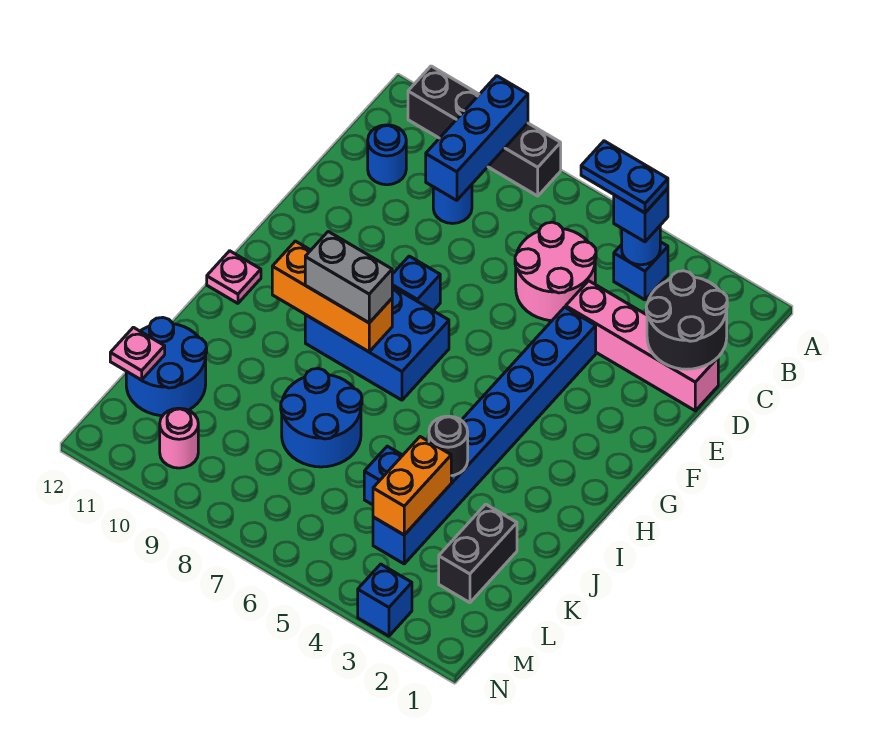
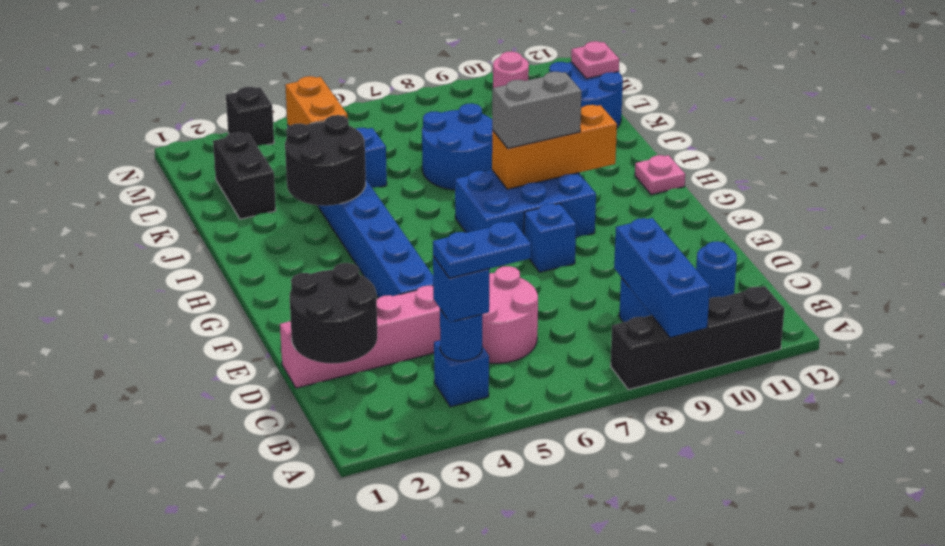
black round brick J4 level 2 -> black round brick I3:J4 level 2
blue brick N3 level 1 -> black brick N3 level 1

